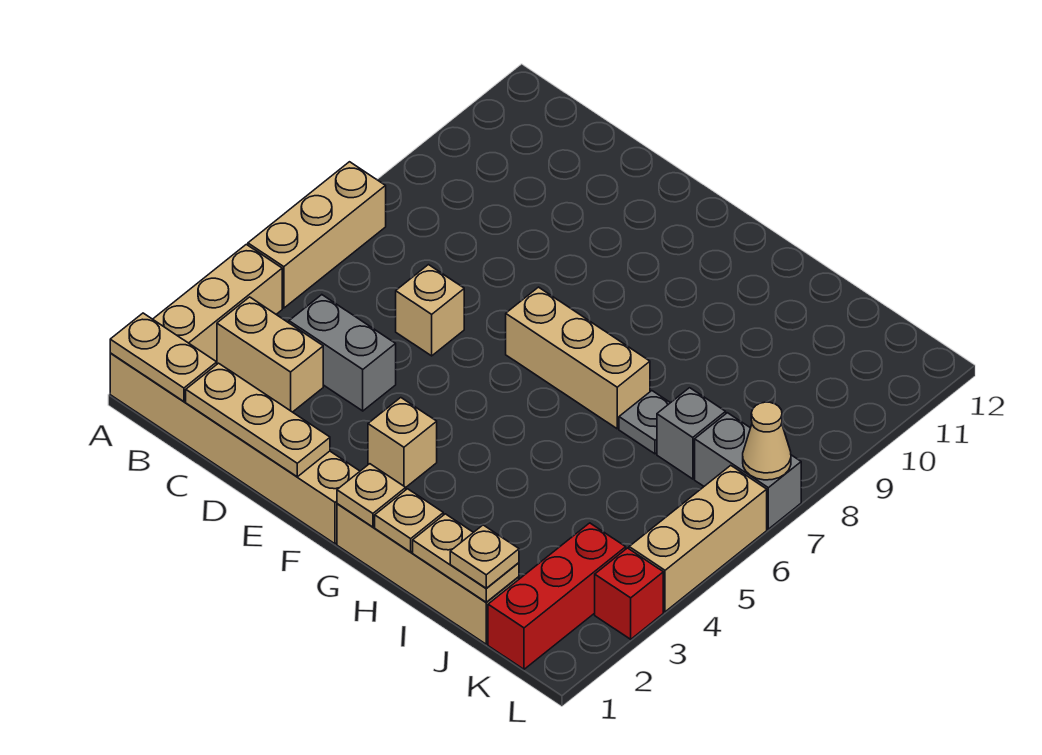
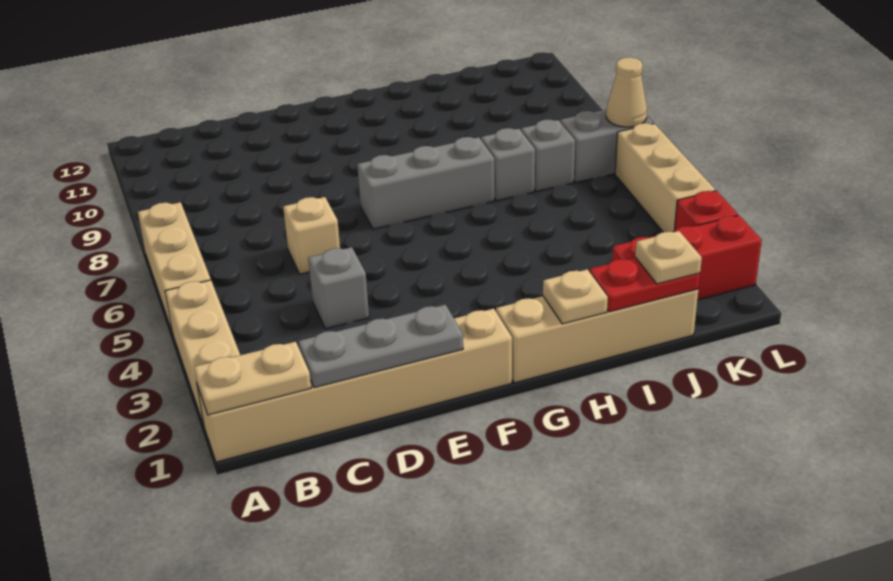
tan brick B3:C3 level 1 -> none
tan plate C1:E1 level 2 -> grey plate C1:E1 level 2
grey brick C4:D4 level 1 -> grey brick D4 level 1
tan brick F3 level 1 -> none
tan brick F7:H7 level 1 -> grey brick F7:H7 level 1
tan plate G1 level 2 -> none
tan plate I1:J1 level 2 -> red plate I1:J1 level 2
grey plate I7 level 1 -> grey brick I7 level 1
red brick K1:K3 level 1 -> red brick J2:L2 level 1

